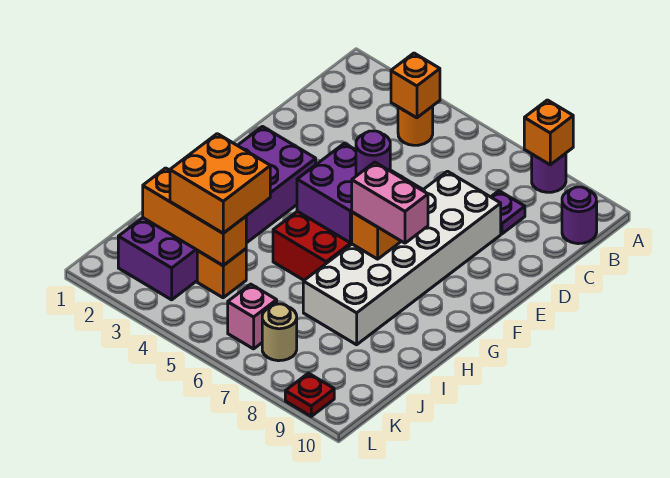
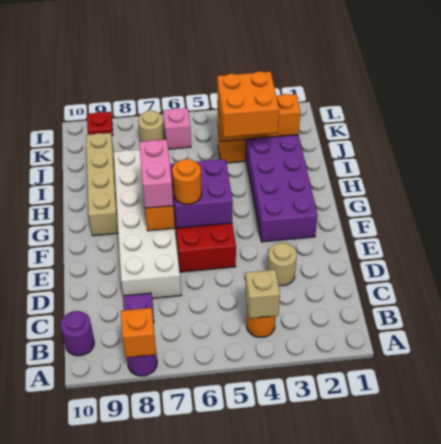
orange brick B4 level 2 -> tan brick B4 level 2
none -> tan round brick D3 level 1
purple round brick F6 level 3 -> orange round brick F6 level 3
pink brick G7:G8 level 3 -> pink brick F7:G7 level 3
none -> tan brick G9:J9 level 1

